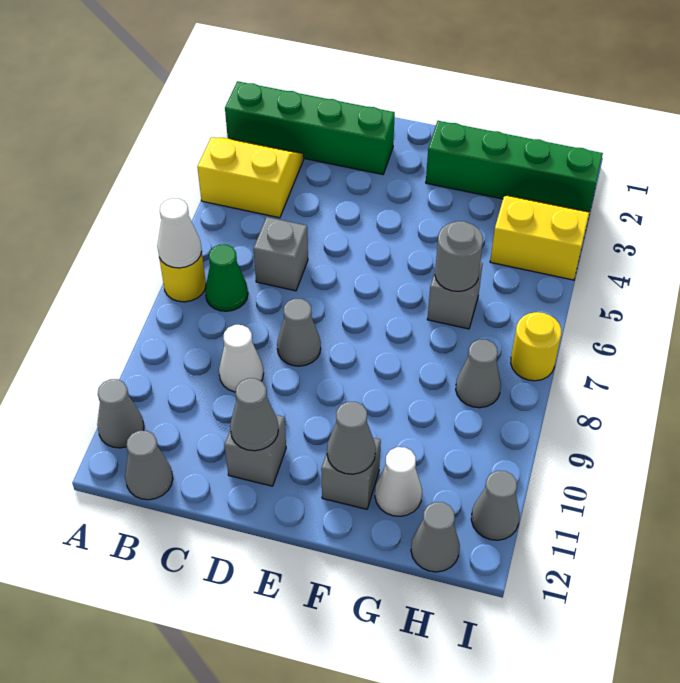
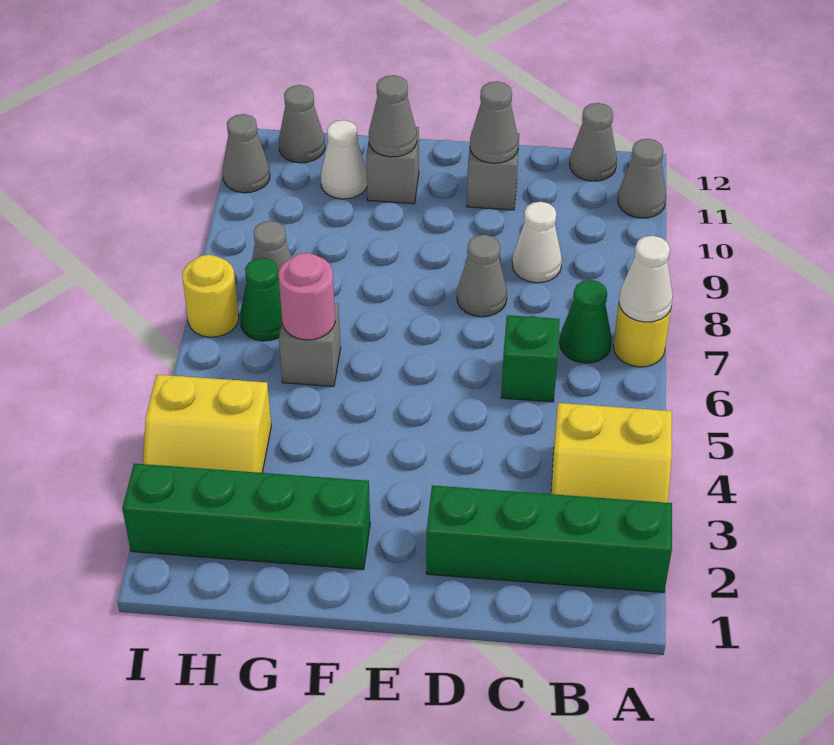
grey brick C6 level 1 -> green brick C6 level 1
grey round brick G6 level 2 -> pink round brick G6 level 2
none -> green cone H7 level 1

